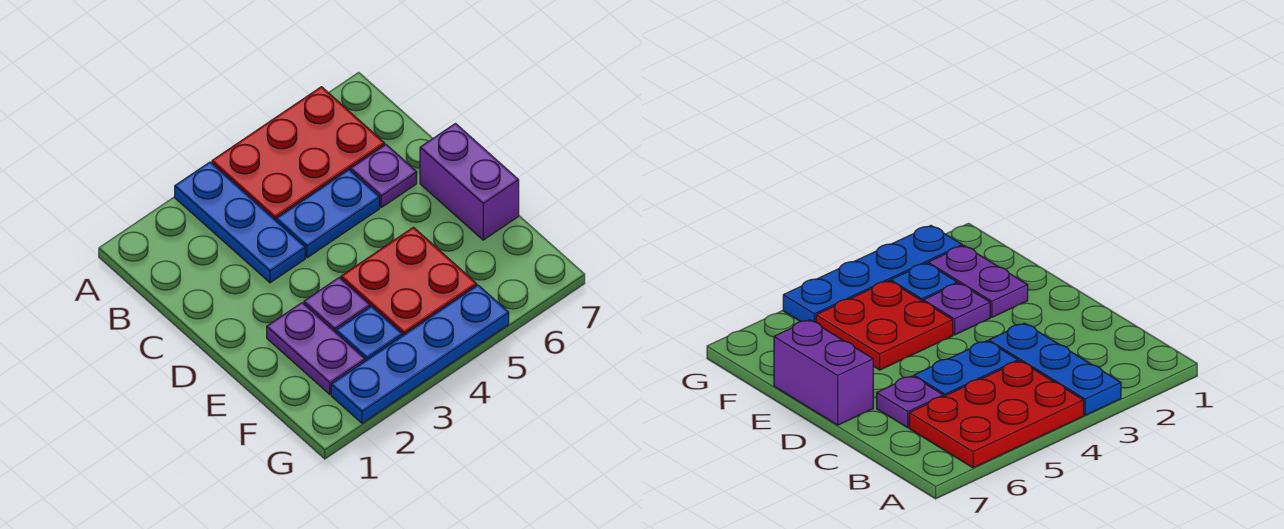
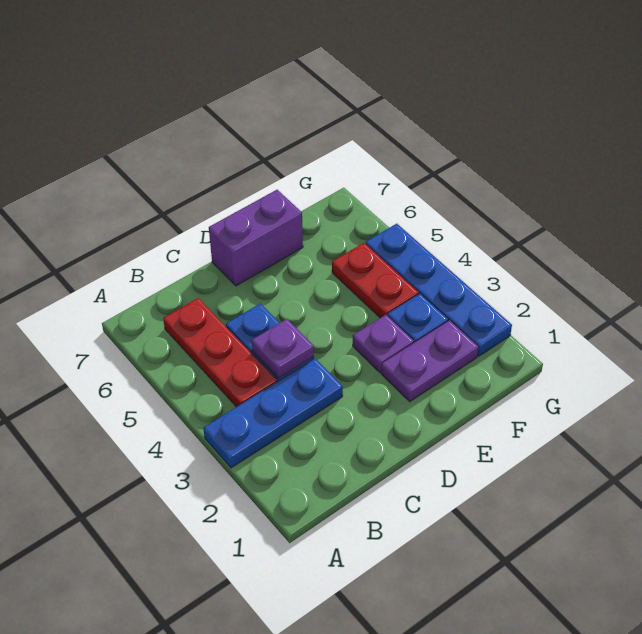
red plate A4:B6 level 1 -> red plate B4:B6 level 1
purple plate C6 level 1 -> purple plate C4 level 2
red plate E4:F5 level 1 -> red plate F4:F5 level 1

